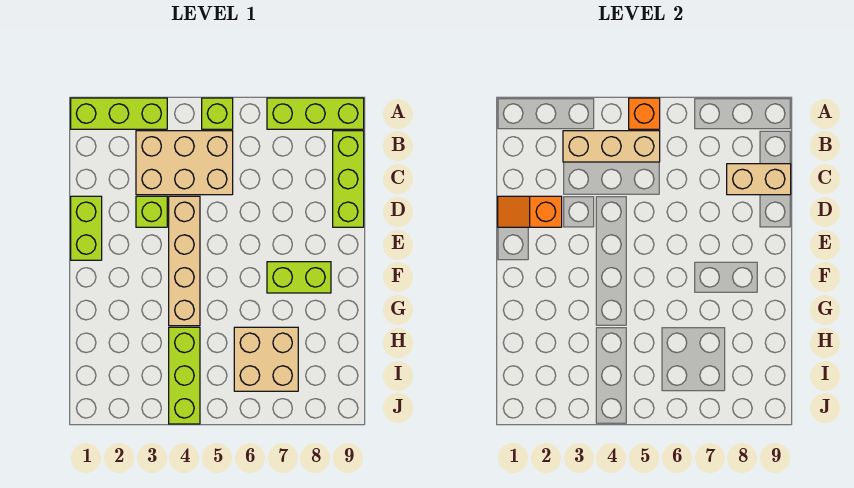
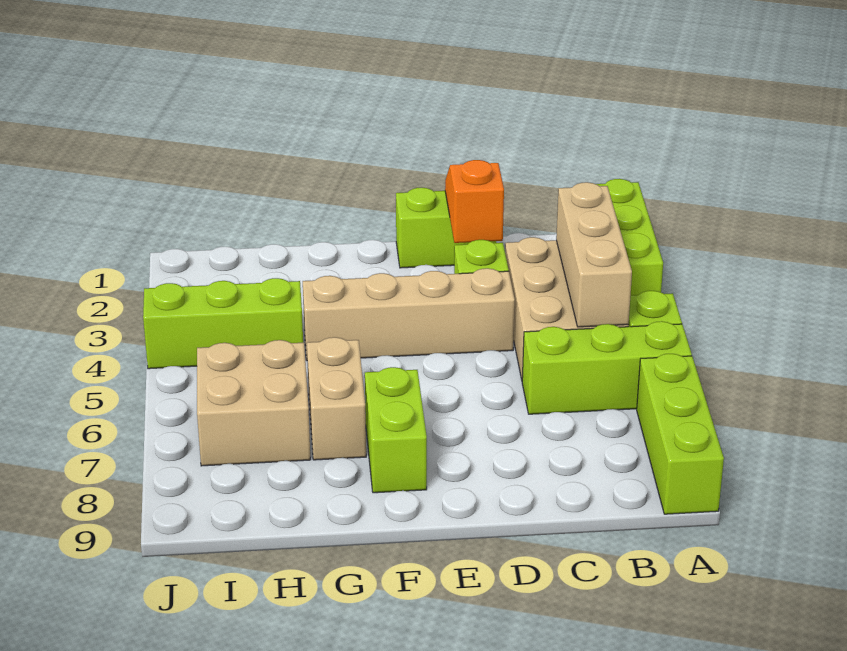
orange brick A5 level 2 -> none
lime brick B9:D9 level 1 -> lime brick A6:C6 level 1
tan brick C8:C9 level 2 -> tan brick G6:G7 level 1

